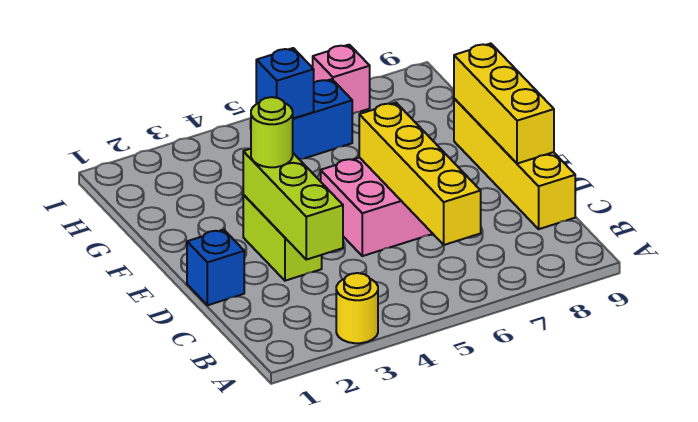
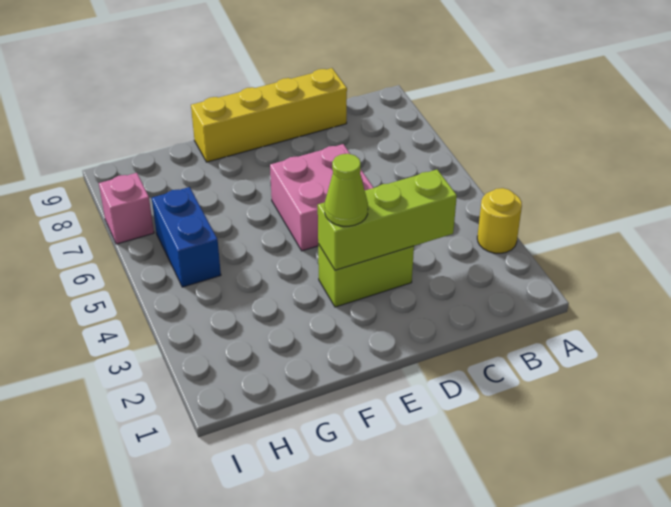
yellow brick B6:E6 level 2 -> none
blue brick D1 level 1 -> none
yellow brick D9:F9 level 2 -> none
lime round brick E3 level 3 -> lime cone E3 level 3
blue brick H5 level 2 -> none

